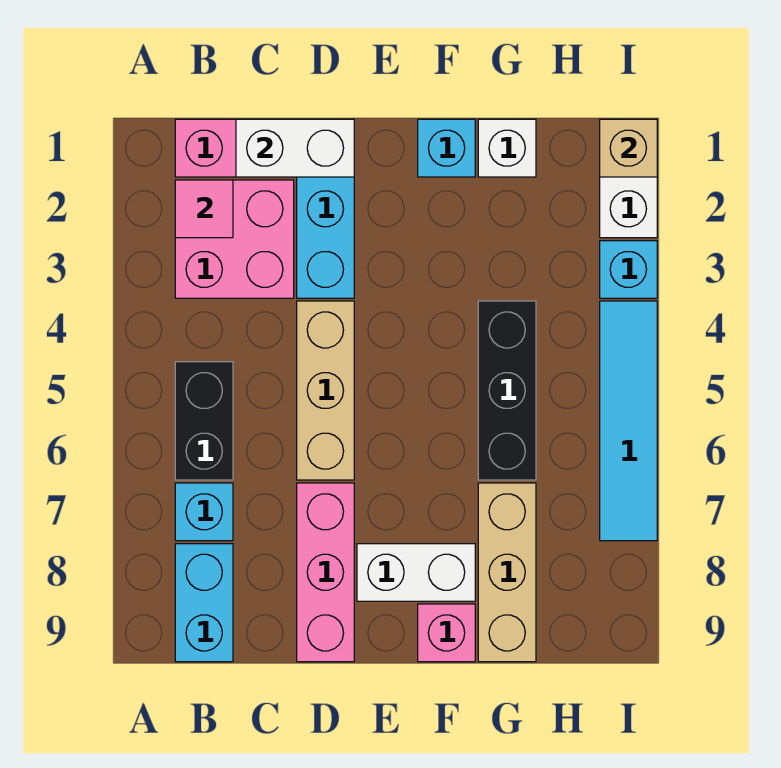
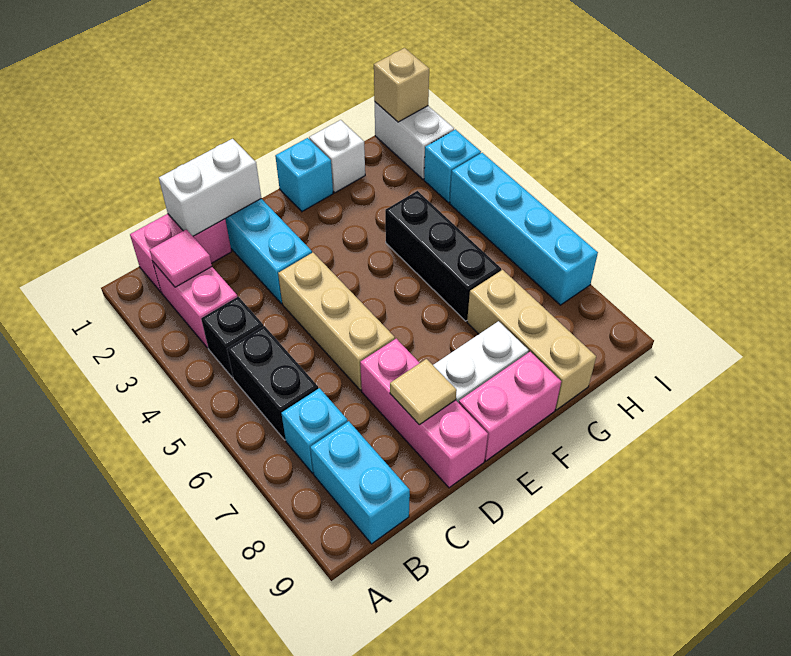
pink brick B2:C3 level 1 -> pink brick B2:B3 level 1
none -> black brick B4 level 1
none -> tan tile D8 level 2
pink brick F9 level 1 -> pink brick E9:F9 level 1
cyan tile I4:I7 level 1 -> cyan brick I4:I7 level 1

